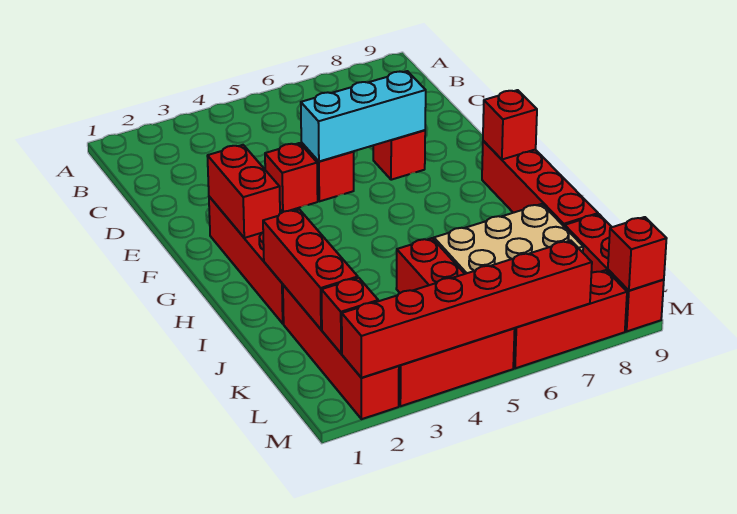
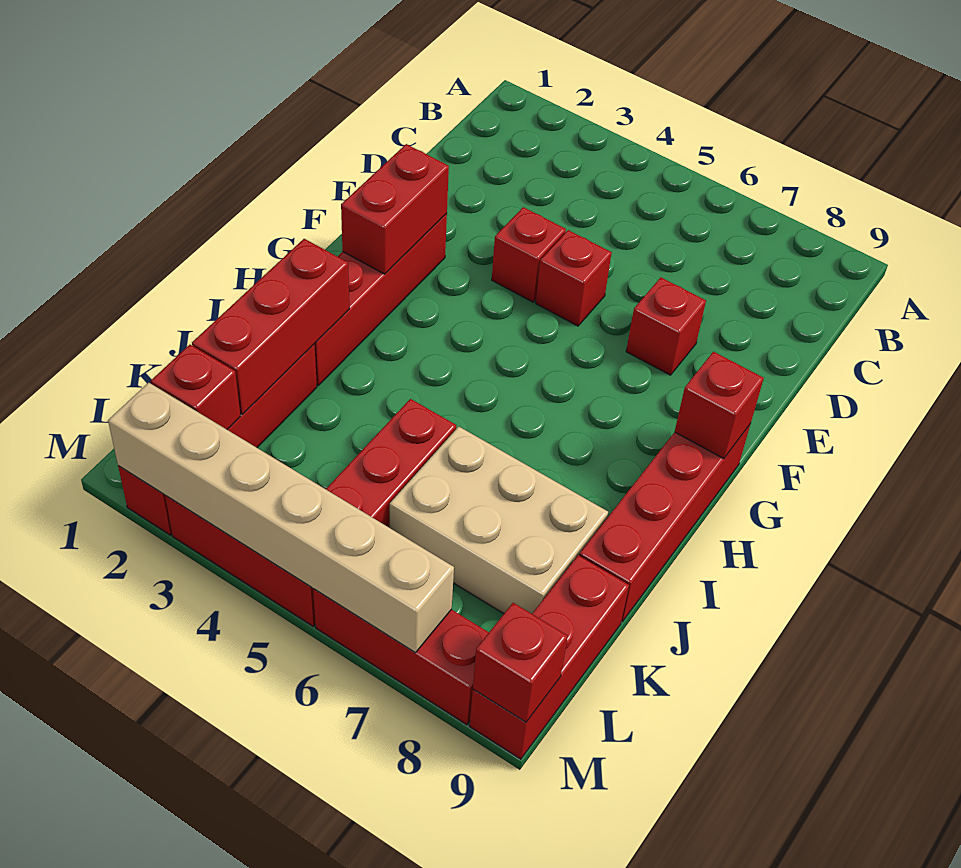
cyan brick E5:E7 level 2 -> none
red brick M2:M7 level 2 -> tan brick M2:M7 level 2

